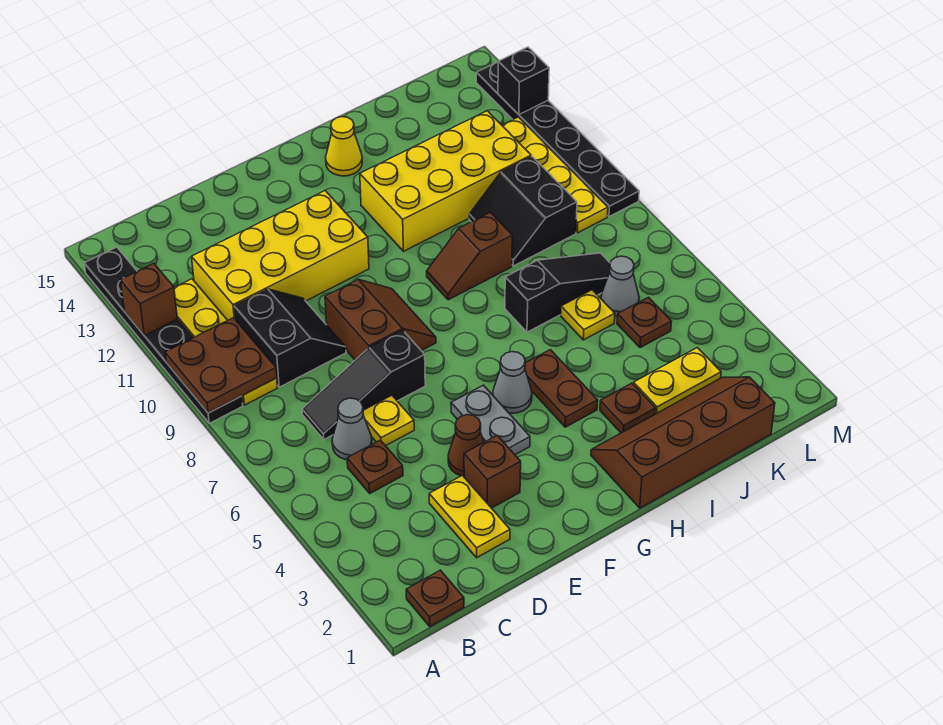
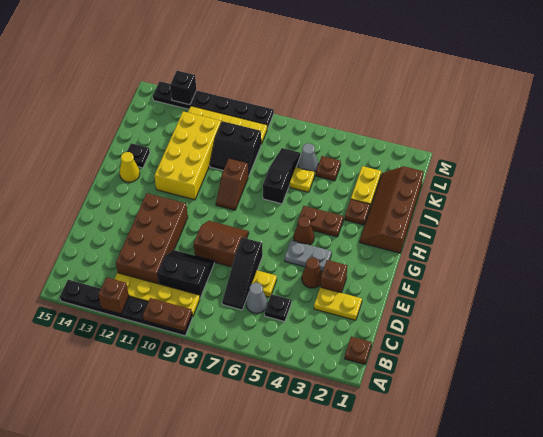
brown plate A9:B10 level 2 -> brown plate A9:A10 level 2
brown plate C5 level 1 -> black plate C5 level 1
yellow brick C11:F12 level 1 -> brown brick C11:F12 level 1
grey cone G5 level 1 -> brown cone G5 level 1
none -> black plate I14 level 1

